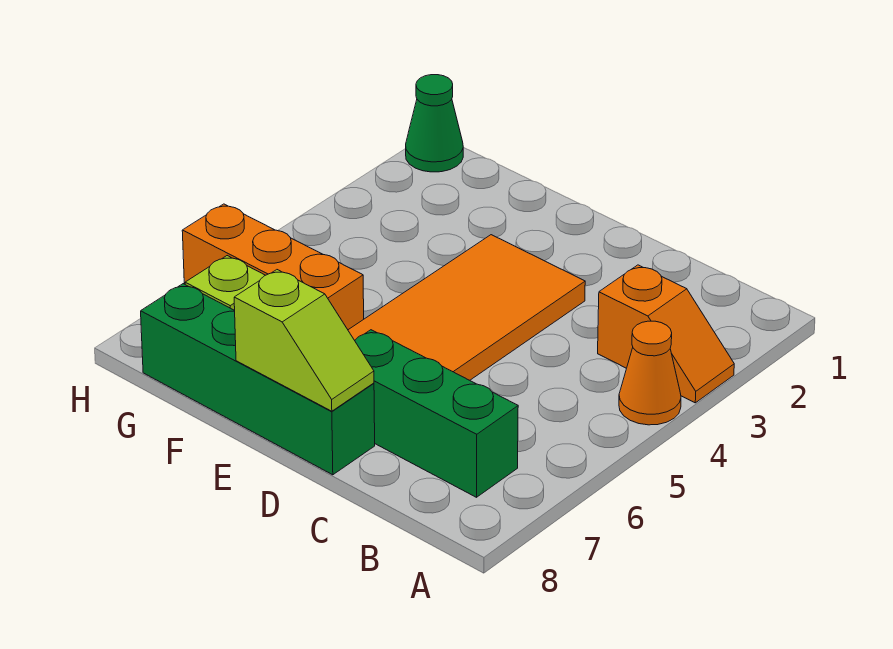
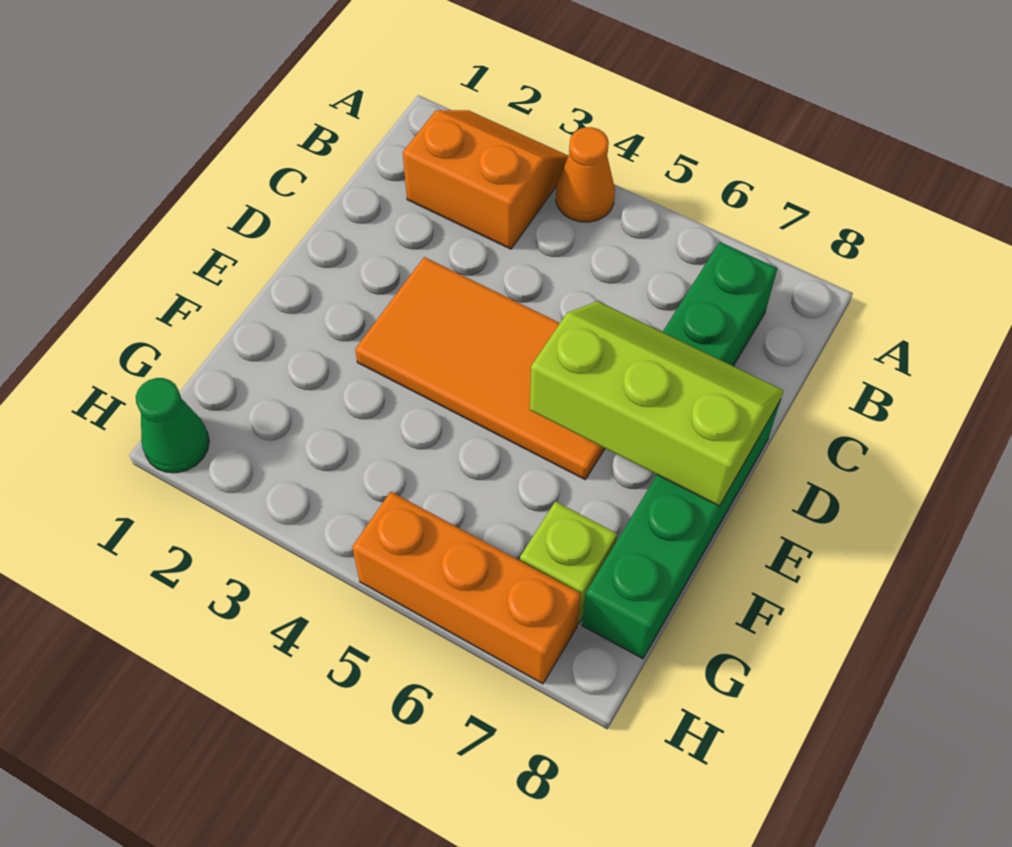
orange slope A3:B3 level 1 top B -> orange slope A2:B3 level 1 top B
lime slope D8:E8 level 2 top E -> lime slope D6:E8 level 2 top E
orange brick F6:H6 level 1 -> orange brick H5:H7 level 1

